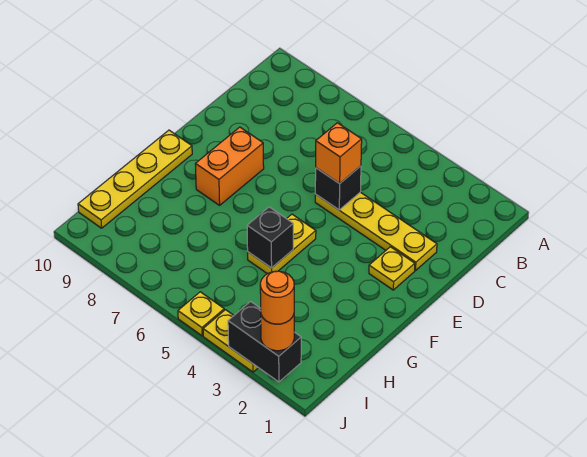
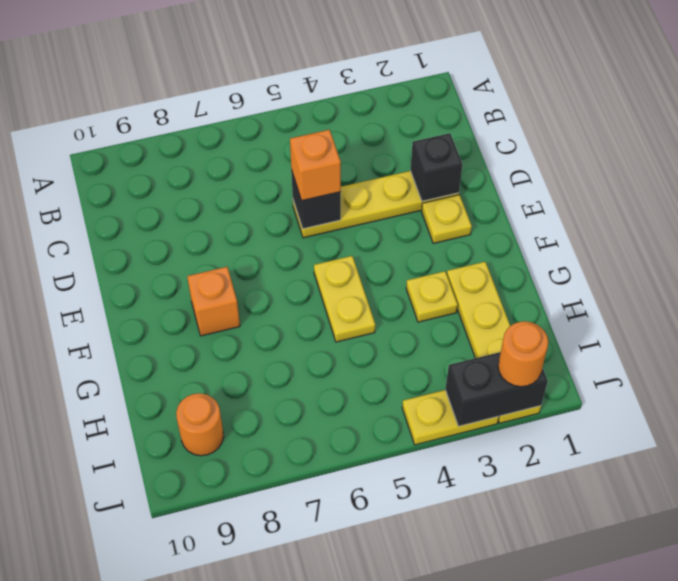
orange brick E8:F8 level 1 -> orange brick F8 level 1
yellow plate F10:I10 level 1 -> yellow plate G2:J2 level 1
black brick G5 level 2 -> black brick D2 level 2
orange round brick J2 level 4 -> orange round brick I9 level 1
yellow plate J5 level 1 -> yellow plate G3 level 1

